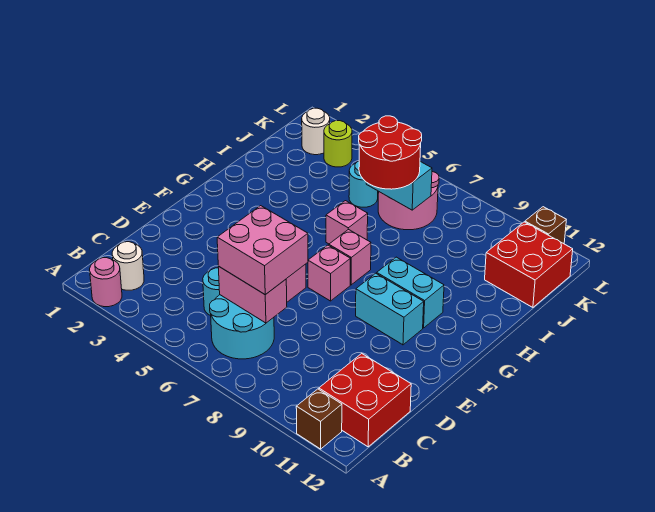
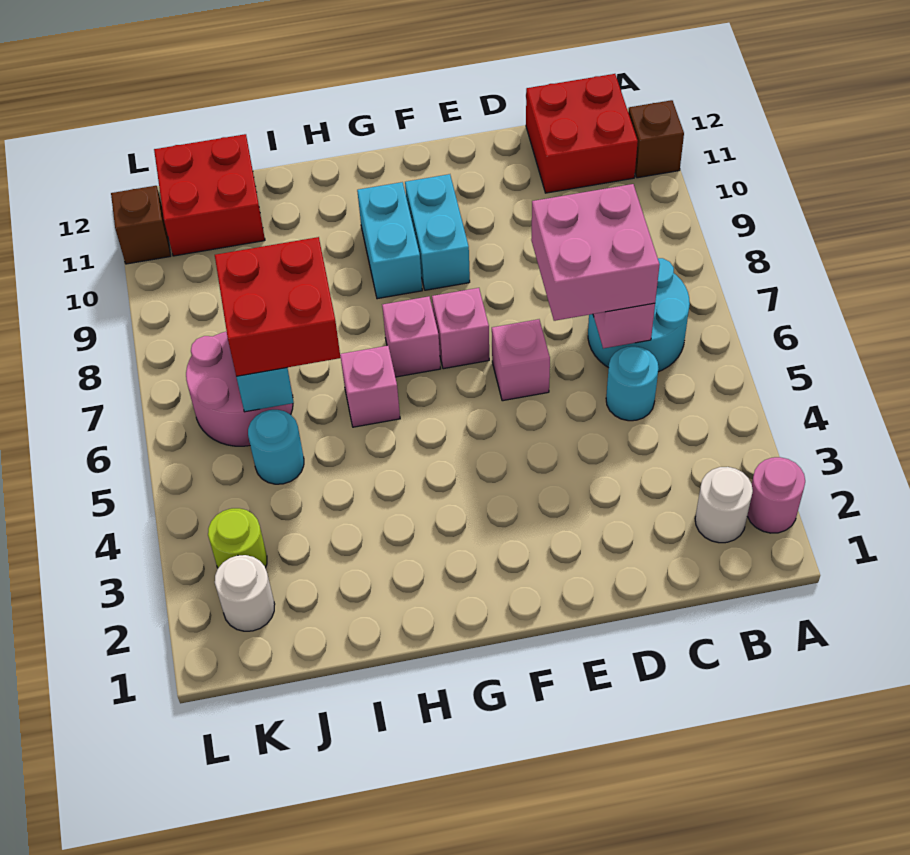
red round brick I6:J7 level 3 -> red brick I6:J7 level 3

